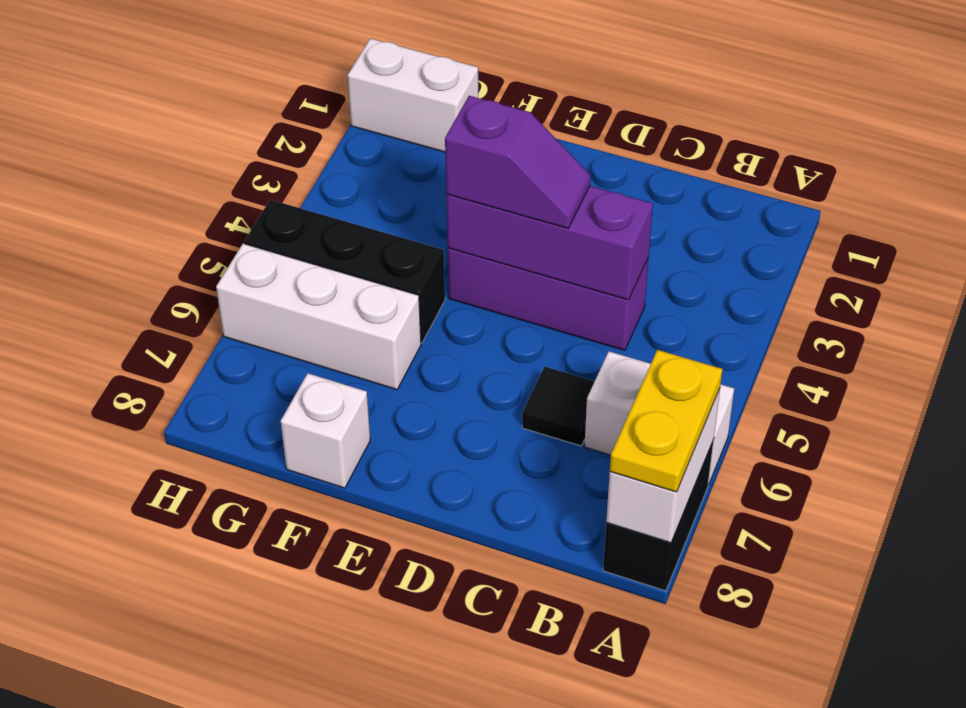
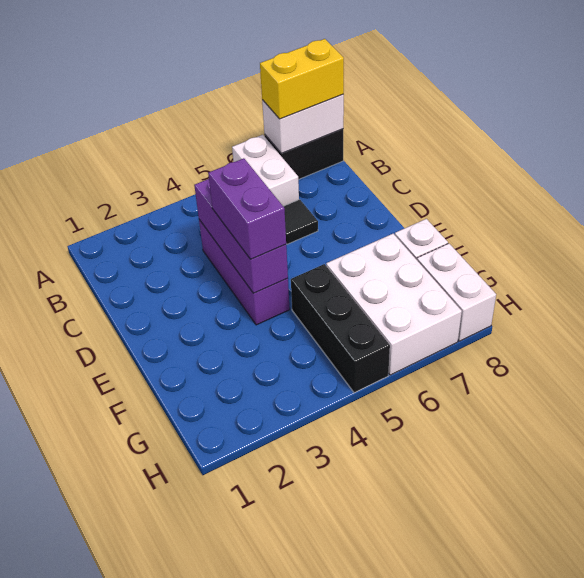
yellow plate A7:A8 level 3 -> yellow brick A7:A8 level 3
purple slope D4:E4 level 3 top E -> purple brick D4:E4 level 3
white brick F6:H6 level 1 -> white brick F6:H7 level 1
white brick G1:H1 level 1 -> white brick G8:H8 level 1

